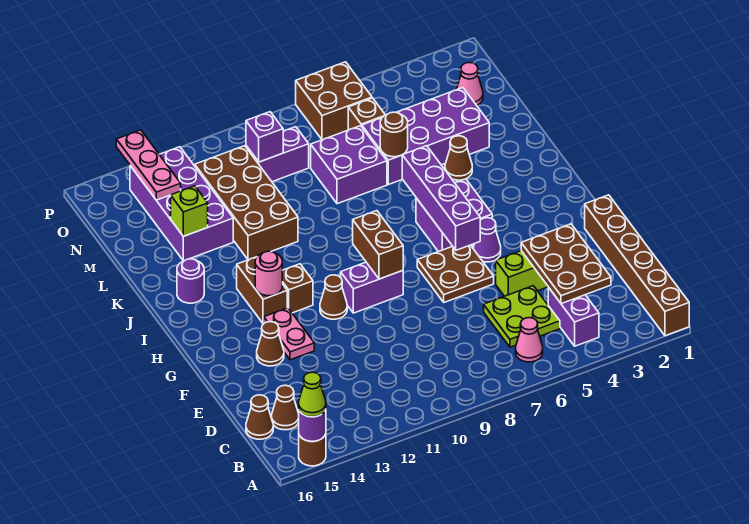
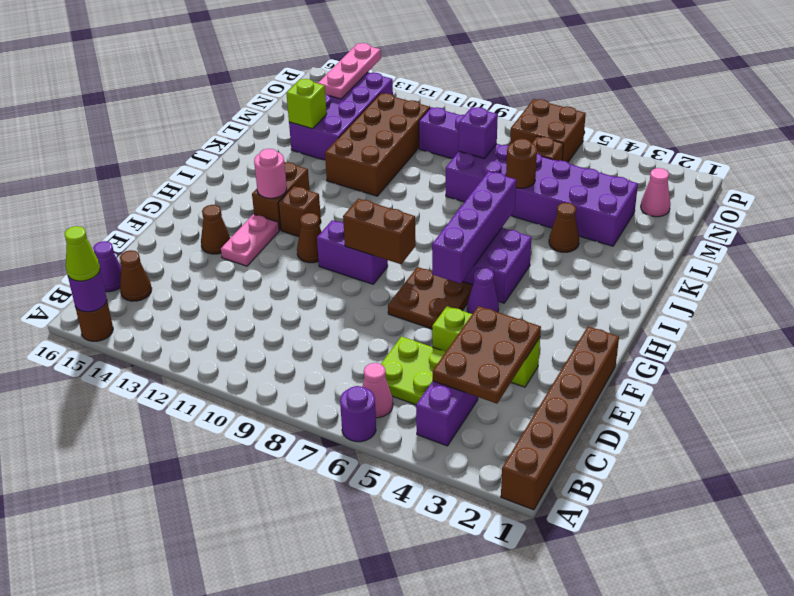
brown cone C16 level 1 -> purple cone C16 level 1
brown brick G9:H9 level 2 -> brown brick G8:G9 level 2
purple round brick J15 level 1 -> purple round brick A6 level 1
purple brick N10 level 2 -> purple brick M8 level 2

